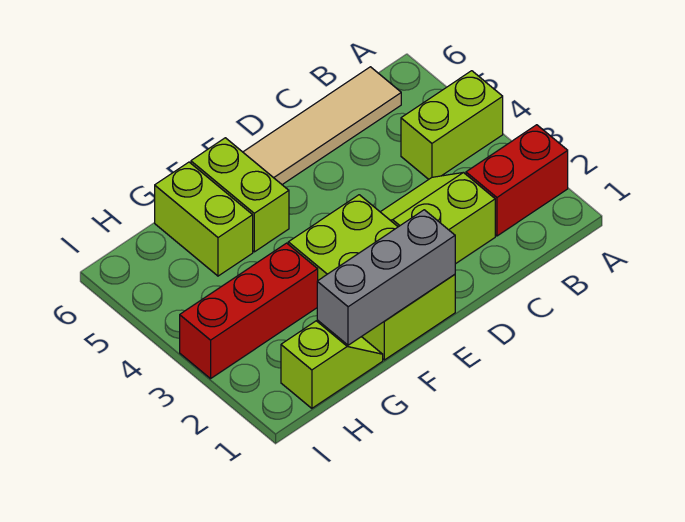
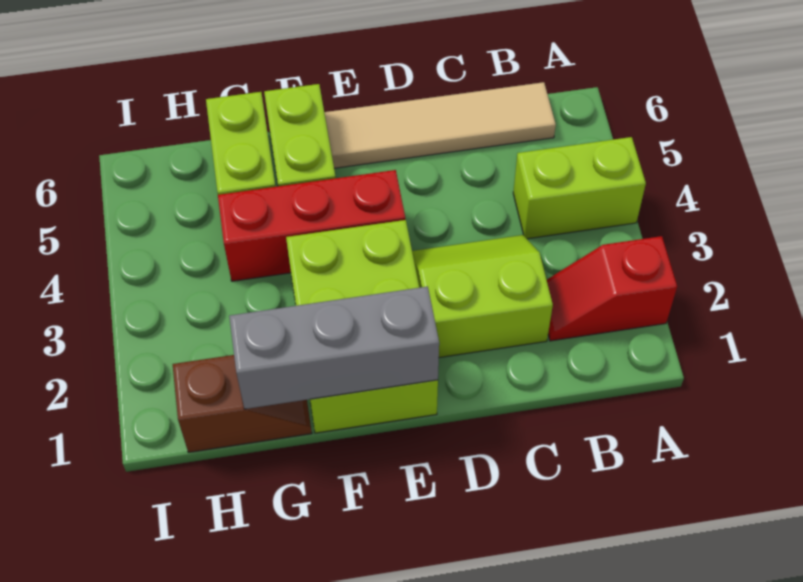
red brick A2:B2 level 1 -> red slope A2:B2 level 1 top A
lime slope G1:H1 level 1 top H -> brown slope G1:H1 level 1 top H
red brick G3:I3 level 1 -> red brick E4:G4 level 1

